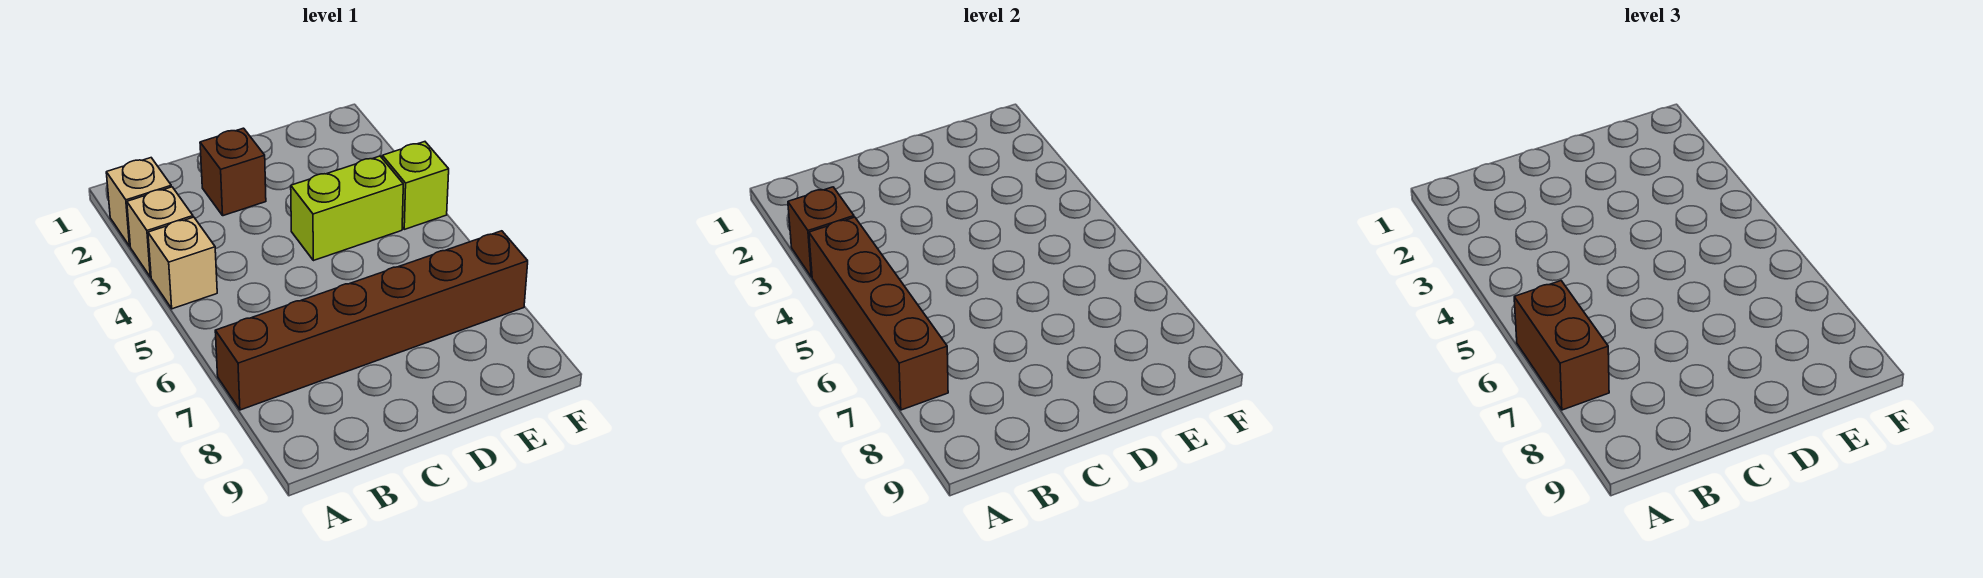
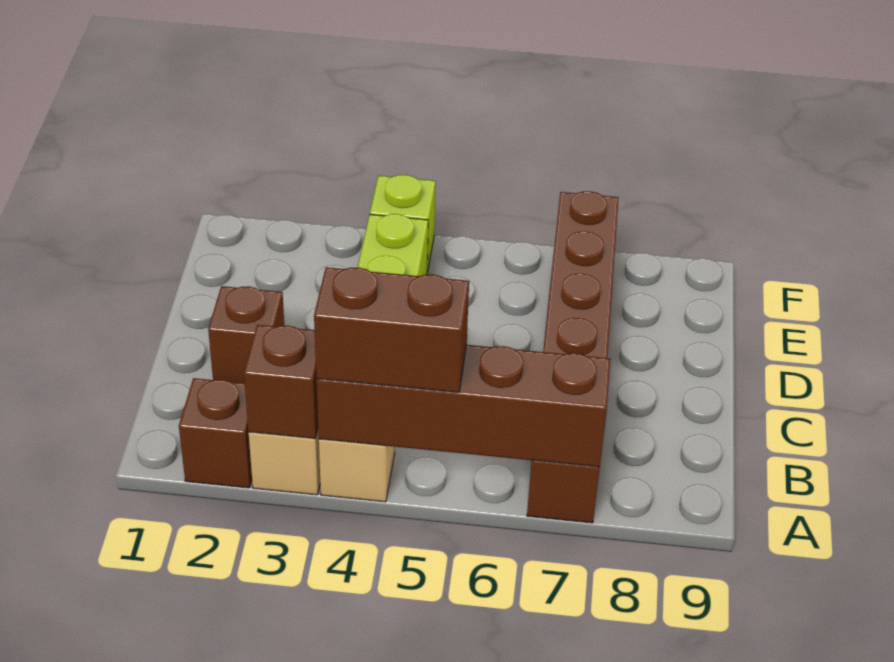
tan brick A2 level 1 -> brown brick A2 level 1
brown brick A6:A7 level 3 -> brown brick A4:A5 level 3

